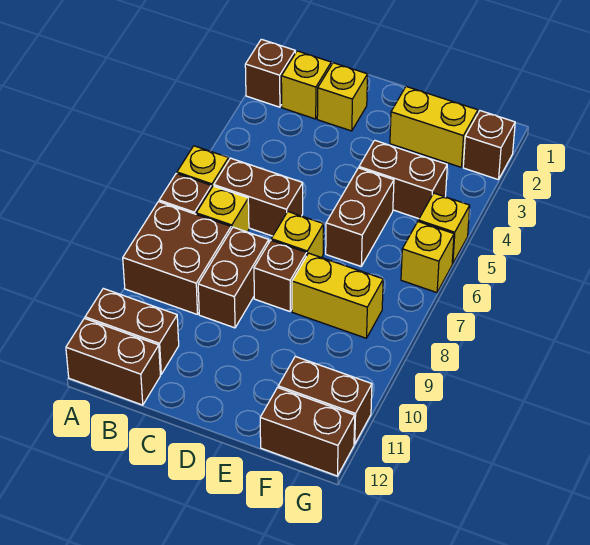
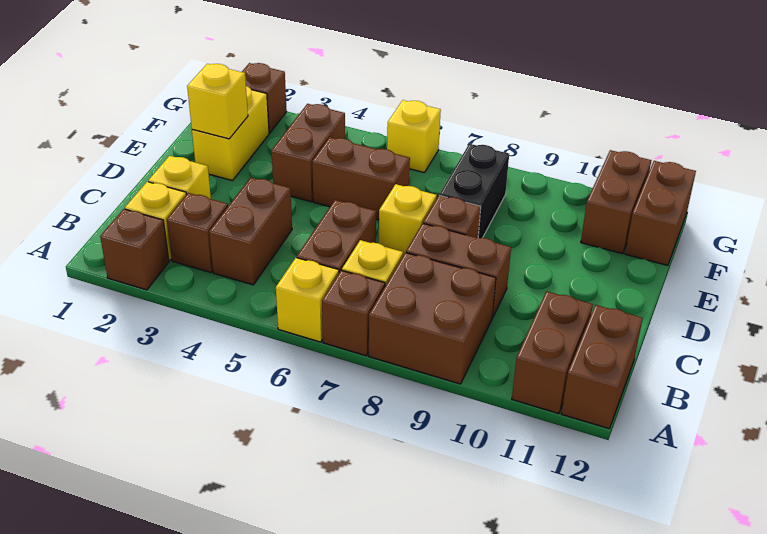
none -> brown brick B3 level 1
none -> brown brick B4:C4 level 1
yellow brick E8:F8 level 1 -> black brick E8:F8 level 1
yellow brick G5 level 1 -> yellow brick E2 level 2

